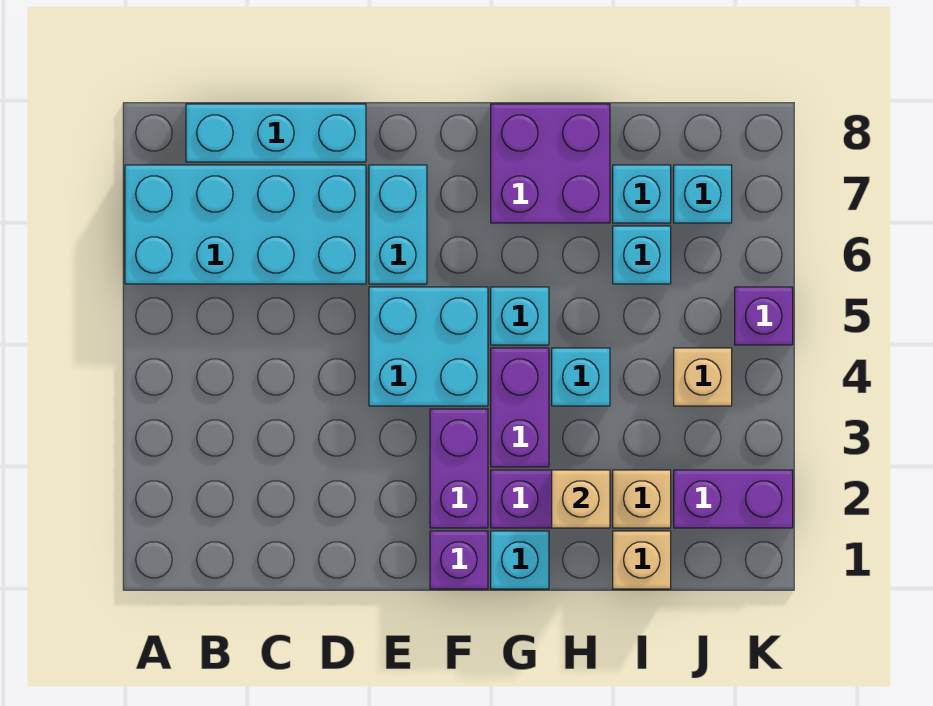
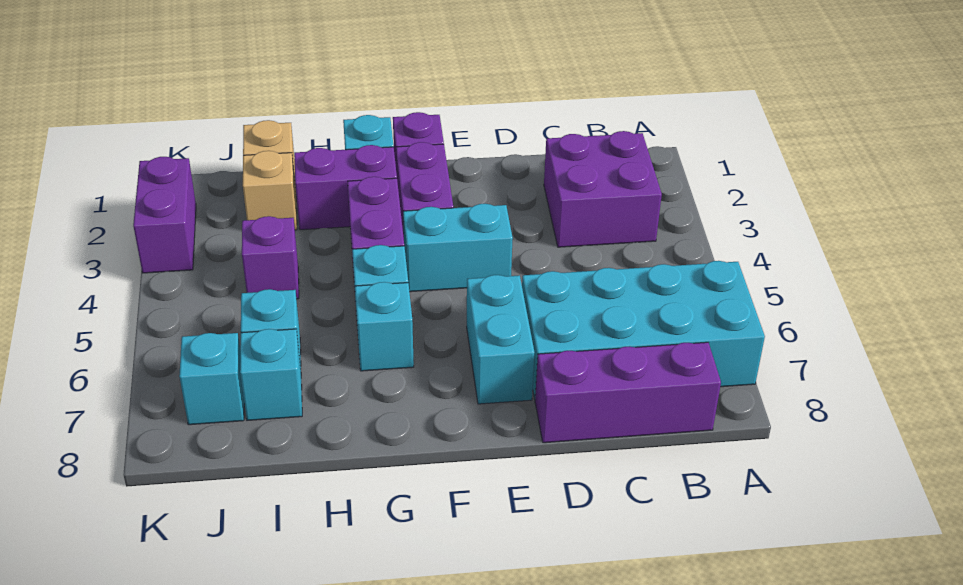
cyan brick B8:D8 level 1 -> purple brick B8:D8 level 1
cyan brick E4:F5 level 1 -> cyan brick E4:F4 level 1
purple brick G7:H8 level 1 -> purple brick B2:C3 level 1
tan brick H2 level 2 -> none
cyan brick H4 level 1 -> cyan brick G6 level 1
purple brick J2:K2 level 1 -> purple brick K2:K3 level 1
tan brick J4 level 1 -> none
purple brick K5 level 1 -> purple brick I4 level 1

